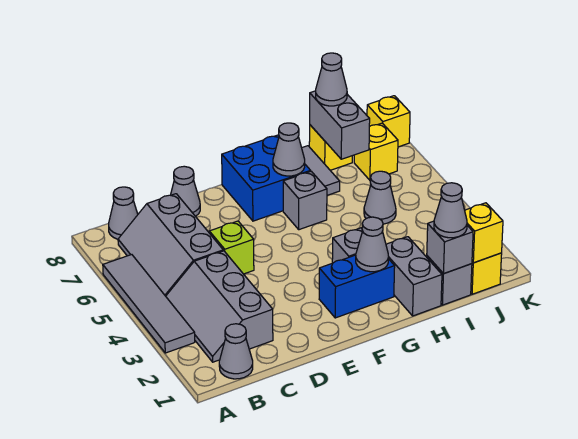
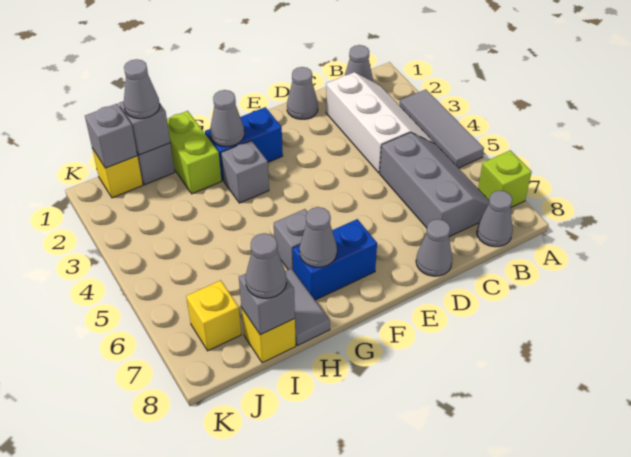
grey tile A3:A6 level 1 -> grey tile A3:A5 level 1
grey slope B2:C4 level 1 top C -> white slope B2:C4 level 1 top C
lime brick D5 level 1 -> lime brick A7 level 1
blue brick F7:G8 level 1 -> blue brick F7:G7 level 1
grey brick H1:H2 level 1 -> lime brick H1:H2 level 1
grey cone I5 level 1 -> grey cone D1 level 1
grey brick I7:I8 level 2 -> grey brick I8 level 2
yellow brick J1 level 2 -> grey brick J1 level 2
yellow brick K8 level 1 -> none

